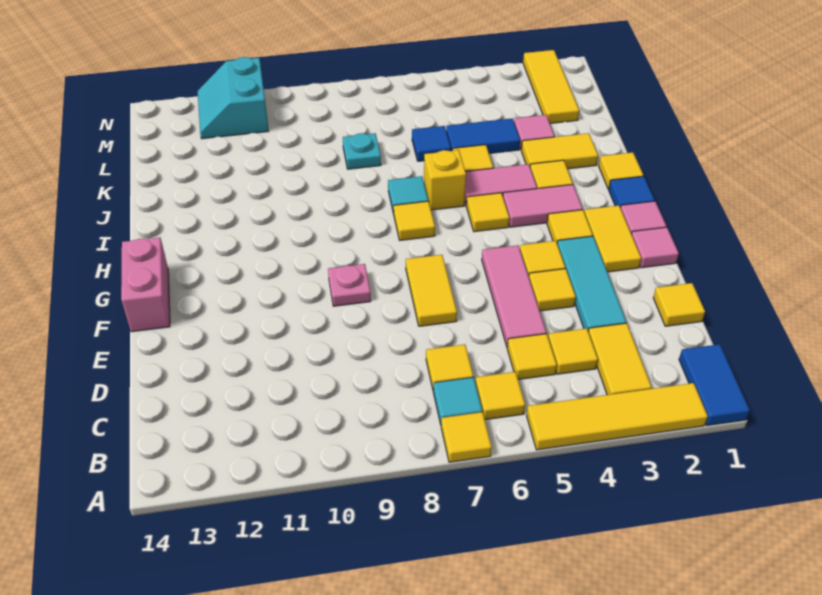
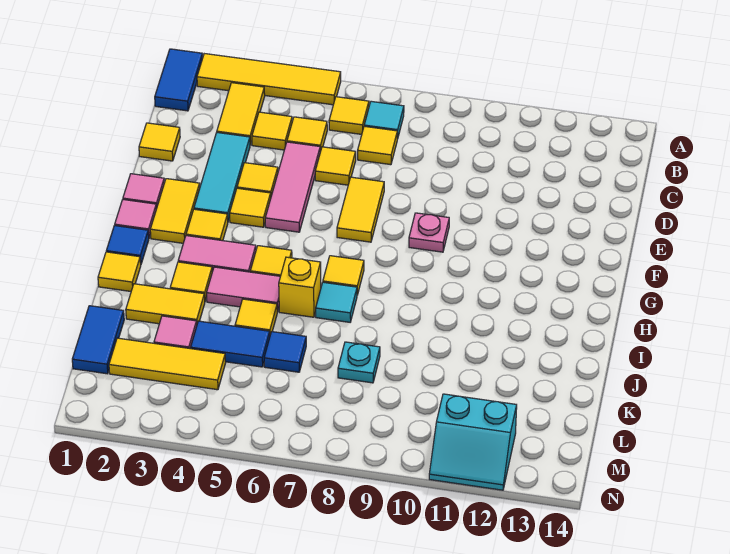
yellow tile A7 level 1 -> yellow tile D6 level 1
pink brick F14:G14 level 1 -> none
none -> blue tile K1:L1 level 1
yellow tile L2:N2 level 1 -> yellow tile L2:L4 level 1
cyan slope M11:N12 level 1 top 11 -> cyan slope M11:N12 level 1 top M

